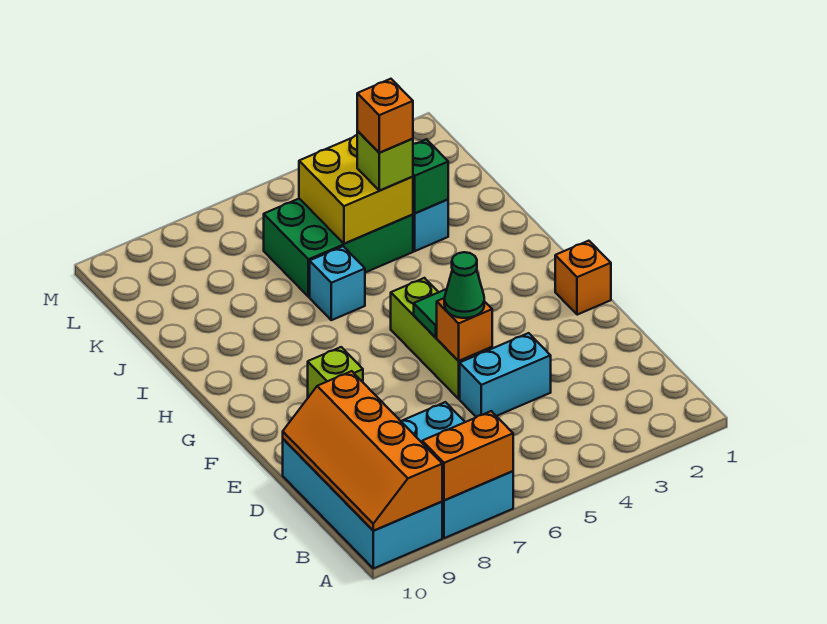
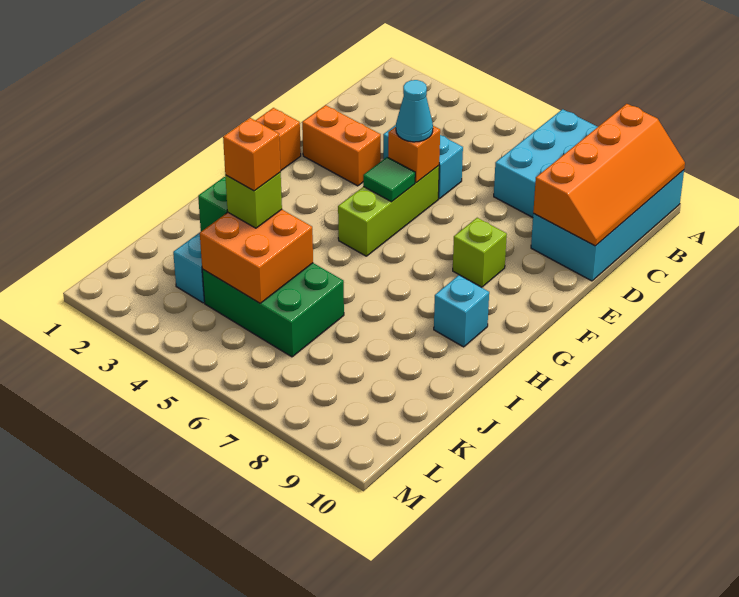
orange brick A7:A8 level 2 -> orange brick E2:E3 level 1
green cone E5 level 3 -> cyan cone E5 level 3
cyan brick I6 level 1 -> cyan brick H9 level 1
yellow brick J4:K5 level 2 -> orange brick J4:K5 level 2

